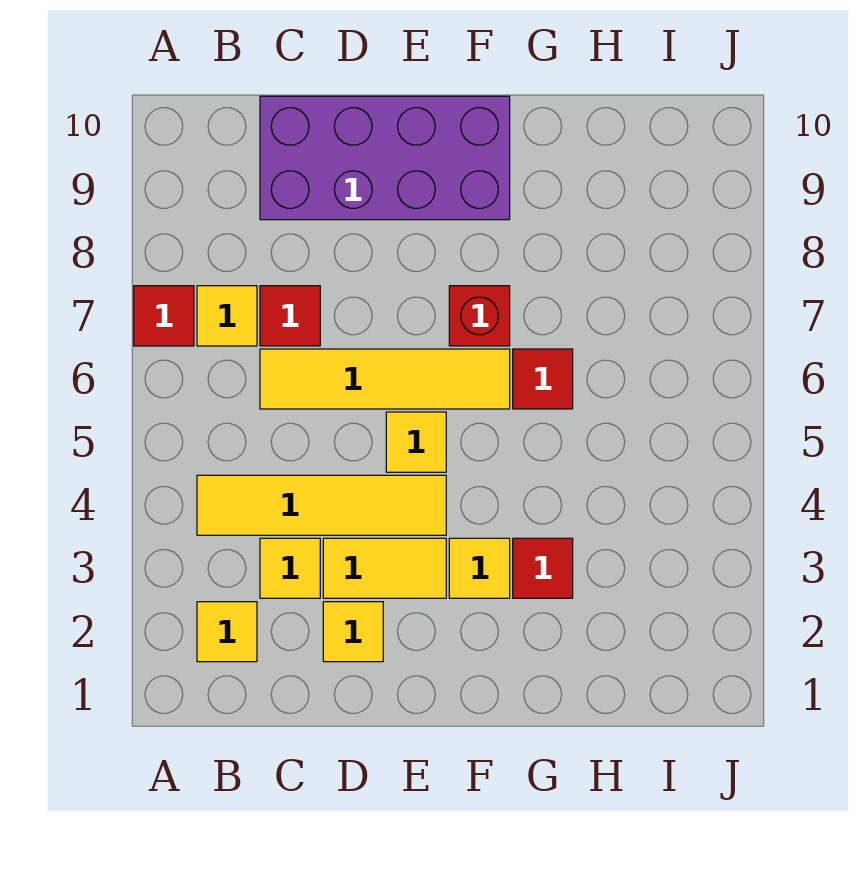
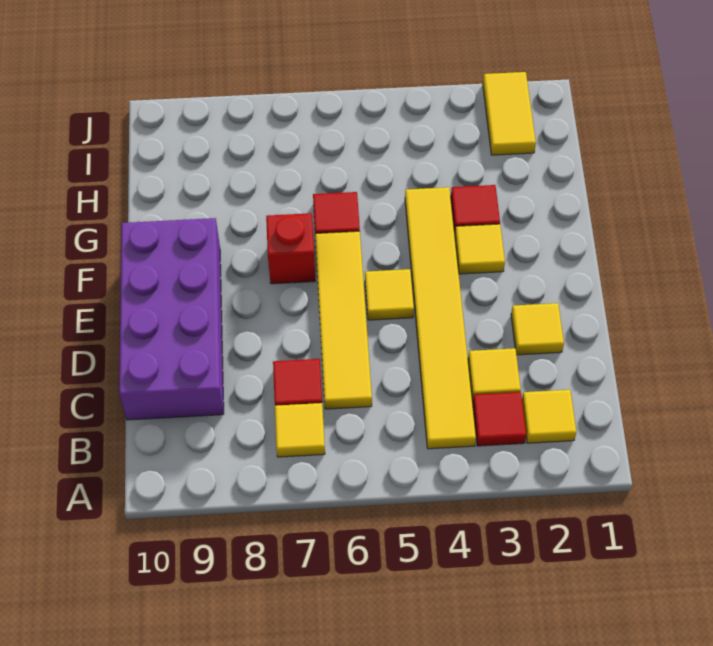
red tile A7 level 1 -> red tile B3 level 1
yellow tile B4:E4 level 1 -> yellow tile B4:G4 level 1
yellow tile D3:E3 level 1 -> yellow tile I2:J2 level 1

